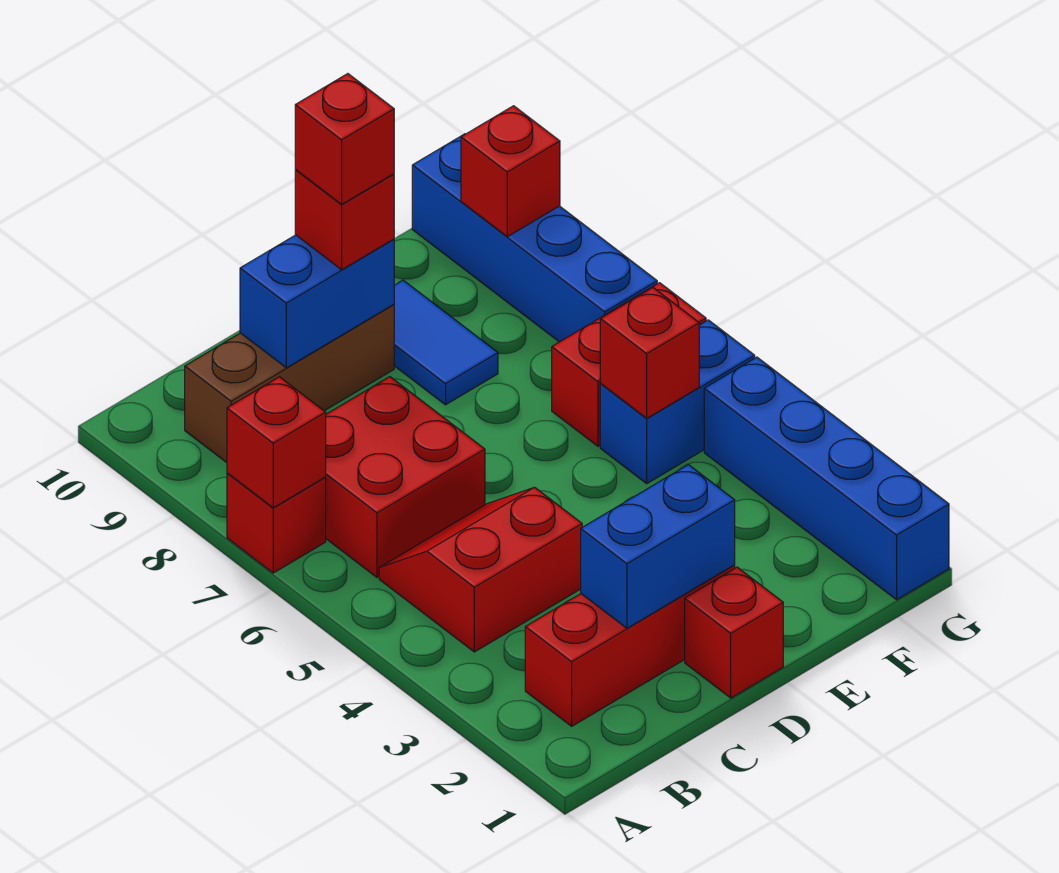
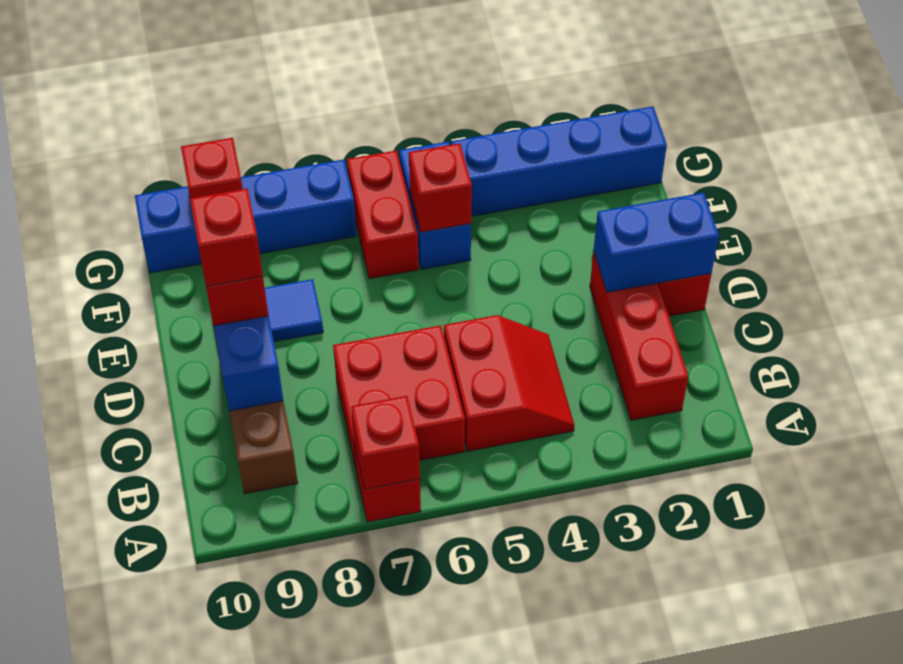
red slope B4:C5 level 1 top 4 -> red slope B4:C5 level 1 top 5
blue brick C2:D2 level 2 -> blue brick D1:D2 level 2

